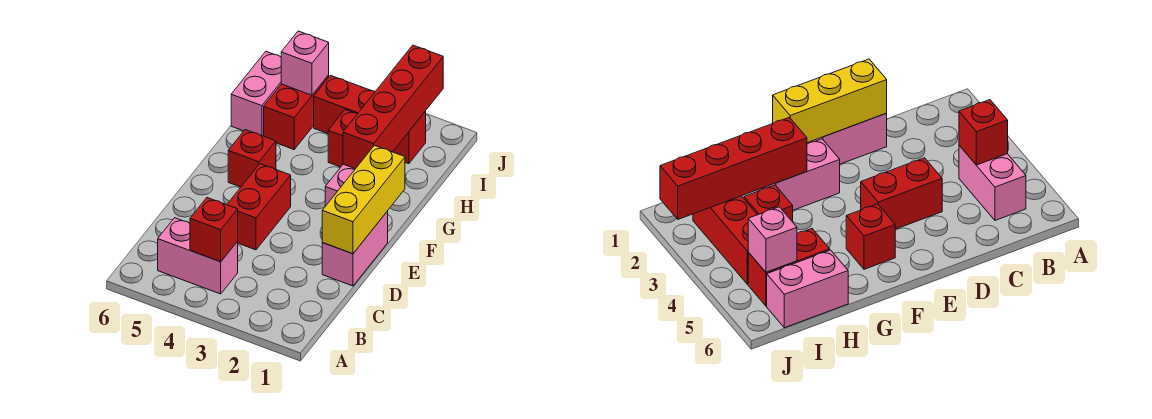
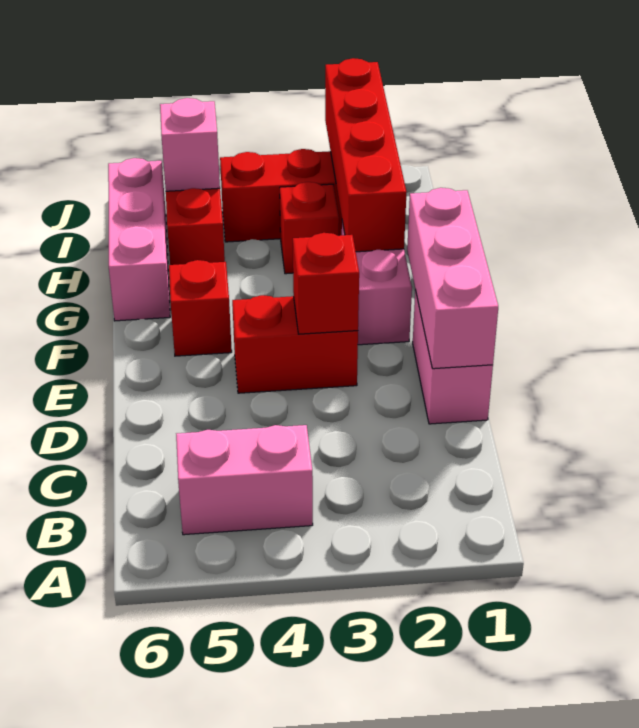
red brick B4 level 2 -> red brick E3 level 2
yellow brick D1:F1 level 2 -> pink brick D1:F1 level 2
red brick D4:E4 level 1 -> red brick E3:E4 level 1
pink brick H6:I6 level 1 -> pink brick G6:I6 level 1

